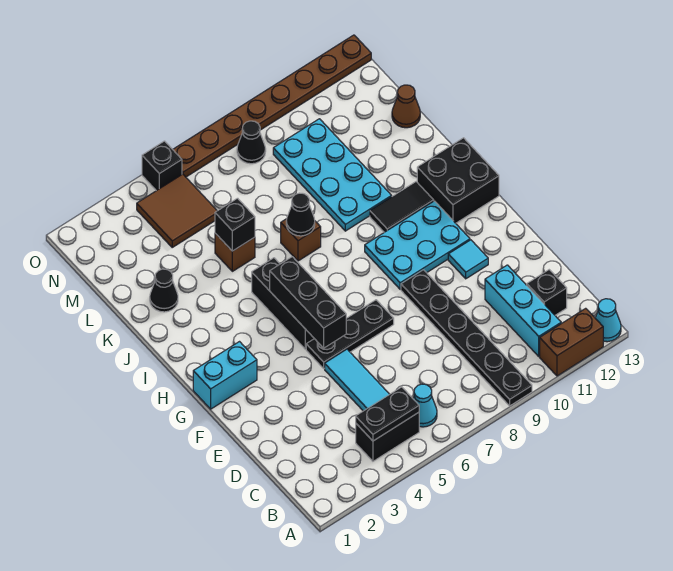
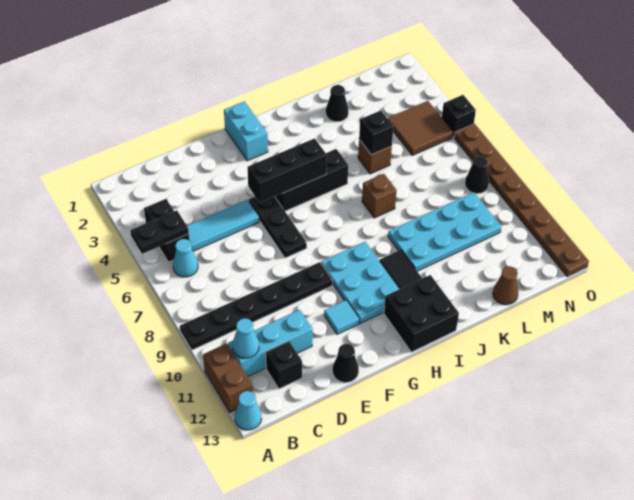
black plate B4:B5 level 2 -> black plate A5:B5 level 2
none -> cyan cone B11 level 2
black cone J7 level 2 -> black cone E13 level 1

